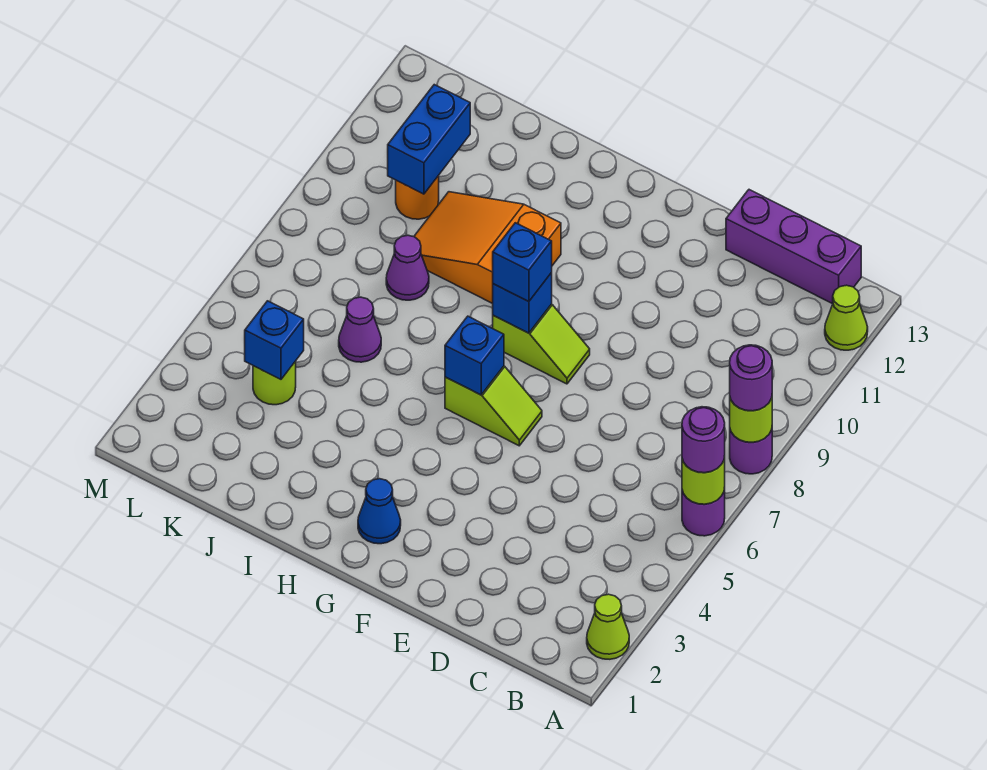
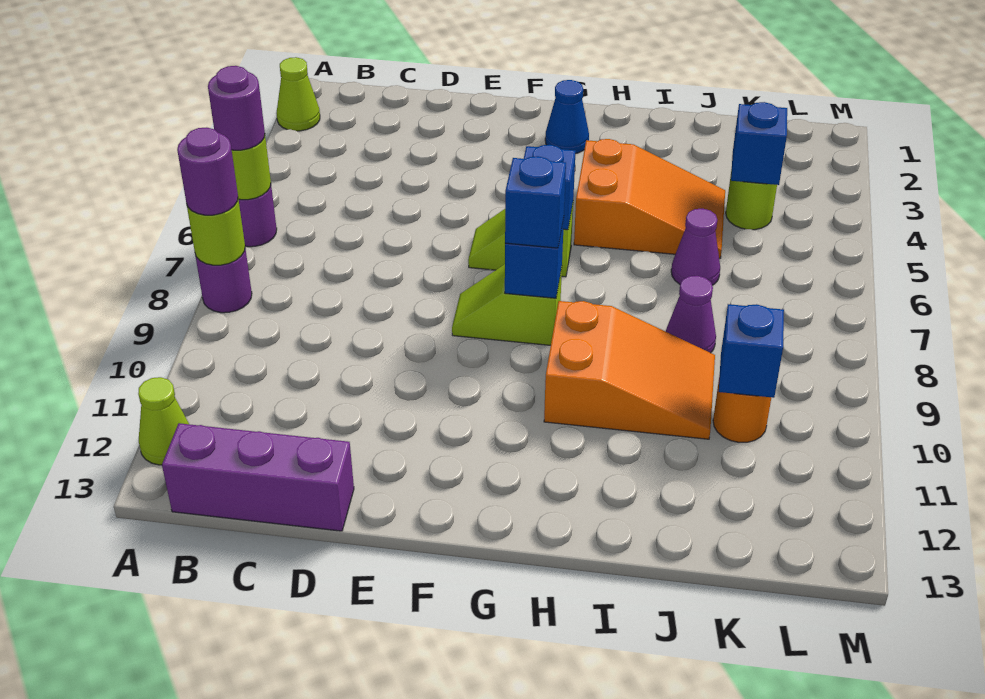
none -> orange slope H4:J5 level 1 top H
blue brick K10:K11 level 2 -> blue brick K10 level 2

